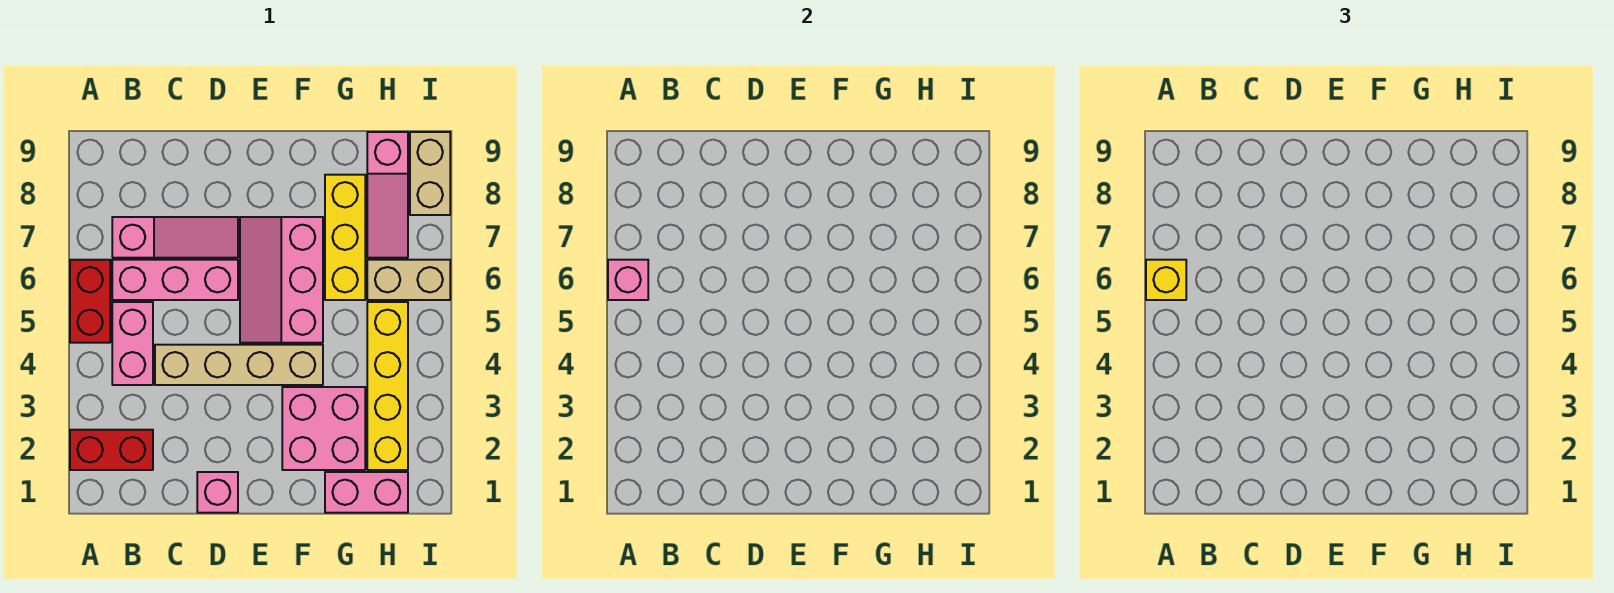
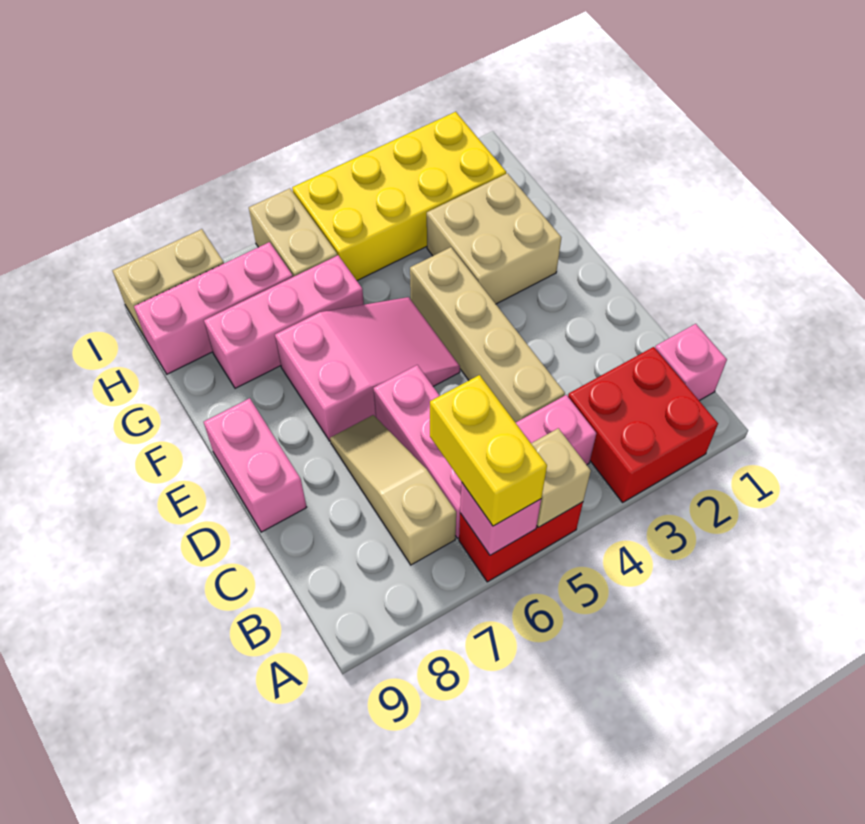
red brick A2:B2 level 1 -> red brick A2:B3 level 1
none -> tan brick A5 level 2
yellow brick A6 level 3 -> yellow brick A6:B6 level 3
pink slope B7:D7 level 1 top B -> tan slope B7:D7 level 1 top B
pink brick D1 level 1 -> pink brick B1 level 1
pink slope E5:F7 level 1 top F -> pink slope E5:F7 level 1 top 7
pink brick F2:G3 level 1 -> tan brick F2:G3 level 1
pink brick G1:H1 level 1 -> pink brick D9:E9 level 1
yellow brick G6:G8 level 1 -> pink brick G6:G8 level 1
yellow brick H2:H5 level 1 -> yellow brick H2:I5 level 1
pink slope H7:H9 level 1 top 9 -> pink brick H7:H9 level 1

